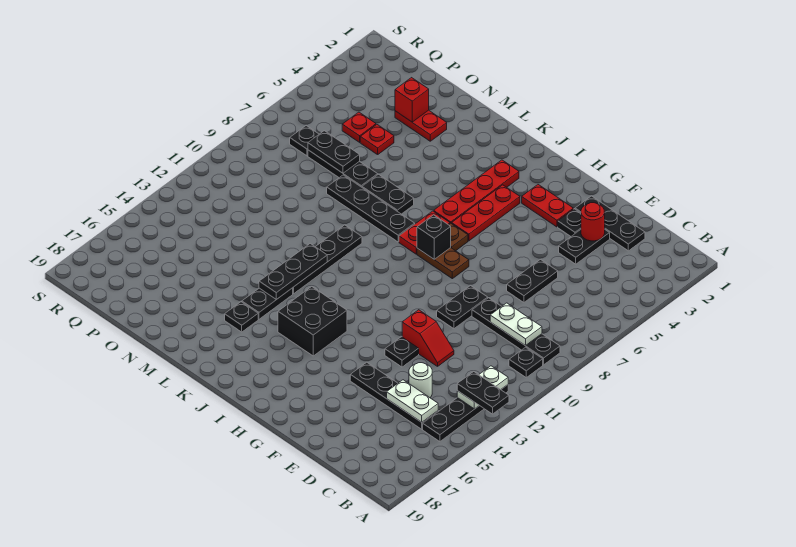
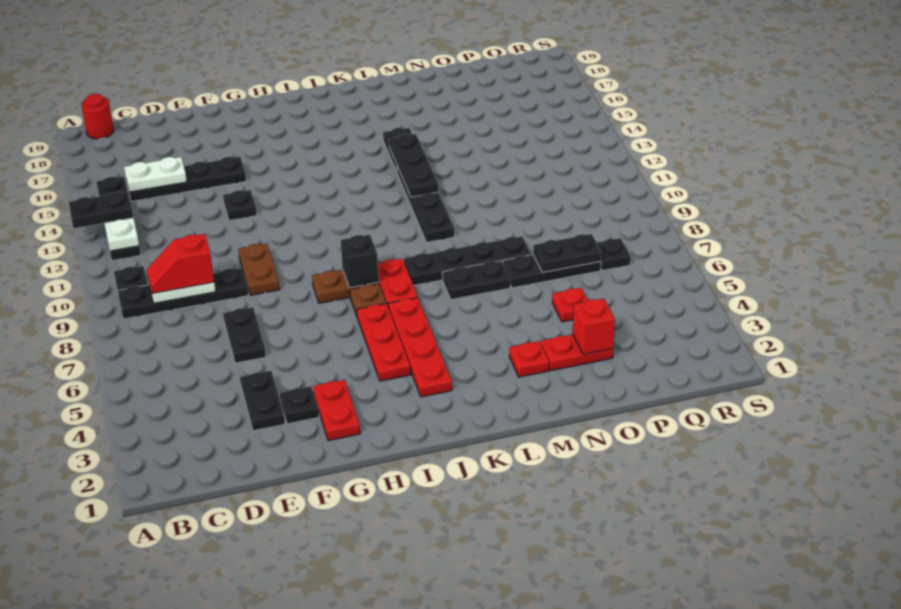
black plate D2:F2 level 1 -> none
white round brick D14 level 1 -> none
red round brick E3 level 2 -> red round brick B19 level 1
red slope E12:F12 level 1 top F -> red slope C9:D9 level 3 top D
black plate F9:F10 level 1 -> brown plate F9:F10 level 1
red plate G3:H3 level 1 -> red plate G2:G3 level 1
black brick I14:J15 level 1 -> none
black plate L16 level 1 -> none
red plate P5 level 1 -> red plate M3 level 1

